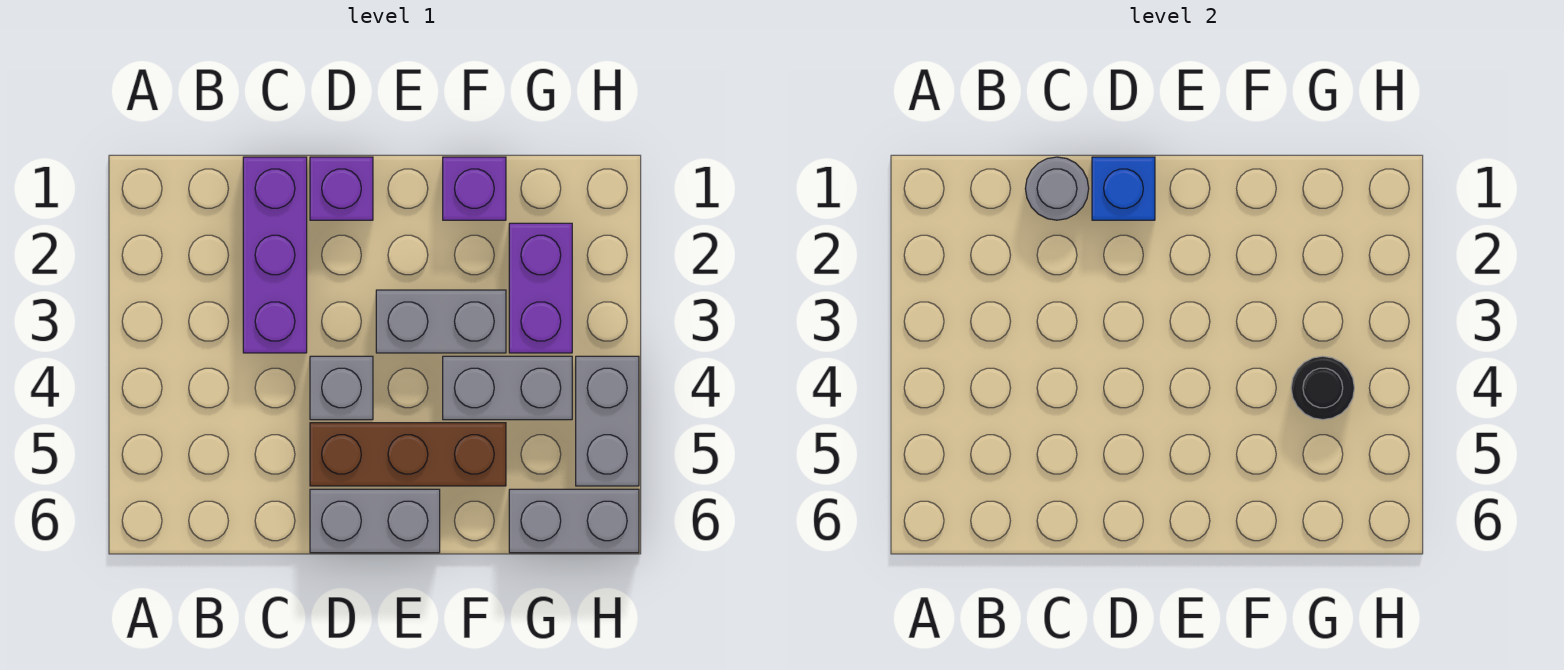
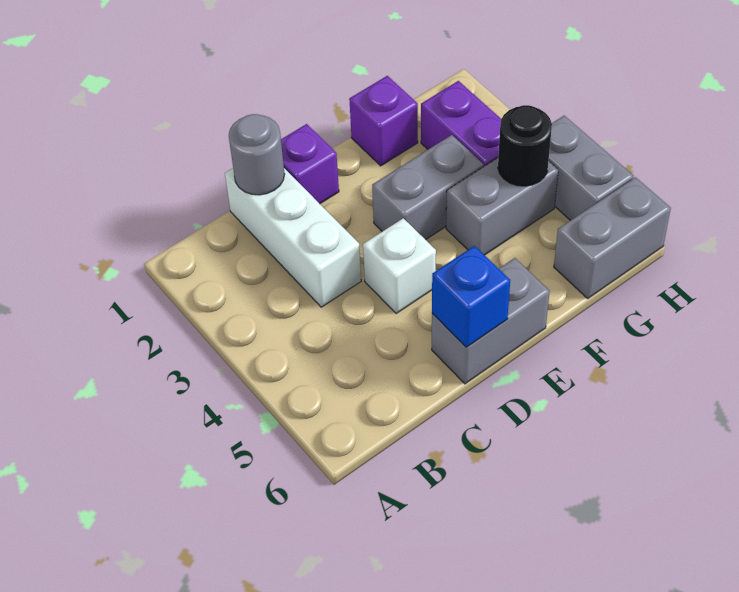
purple brick C1:C3 level 1 -> white brick C1:C3 level 1
blue brick D1 level 2 -> blue brick D6 level 2
grey brick D4 level 1 -> white brick D4 level 1
brown brick D5:F5 level 1 -> none

